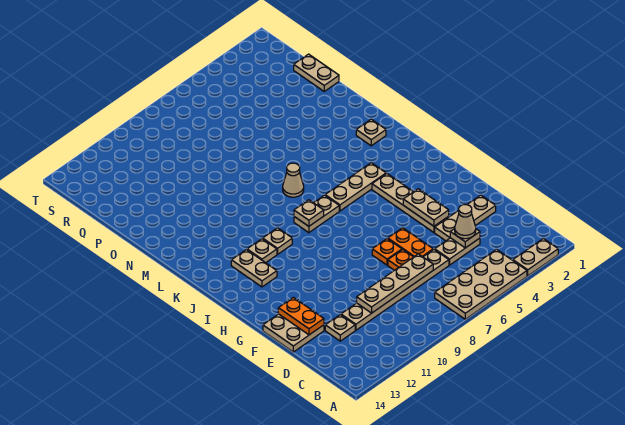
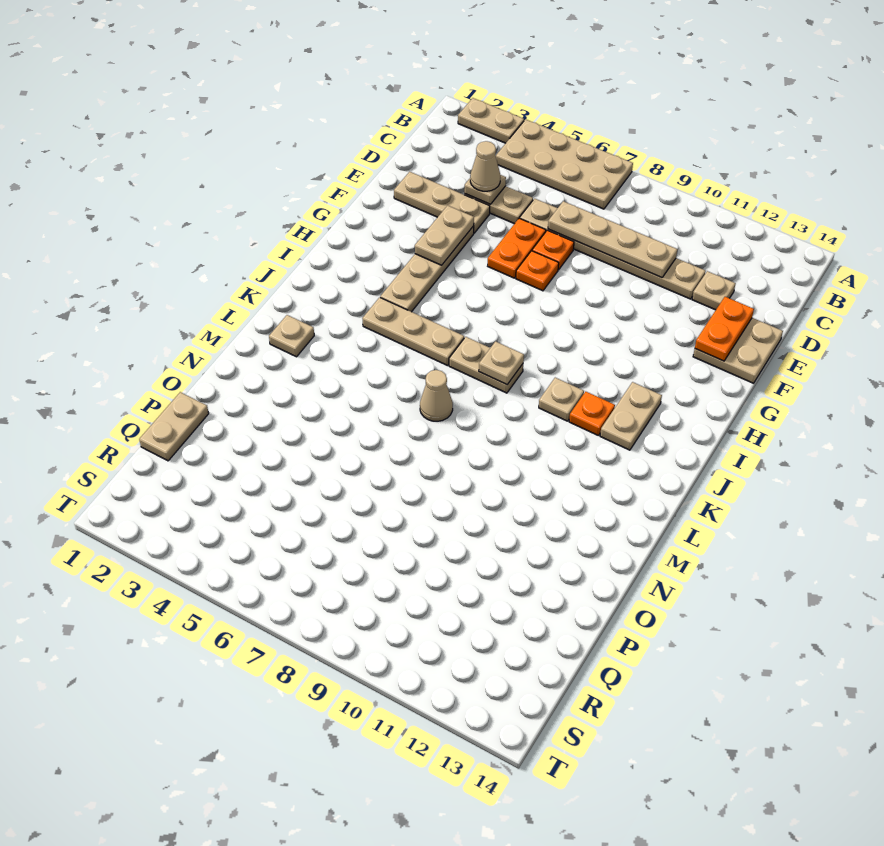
tan plate J11 level 1 -> orange plate J11 level 1

